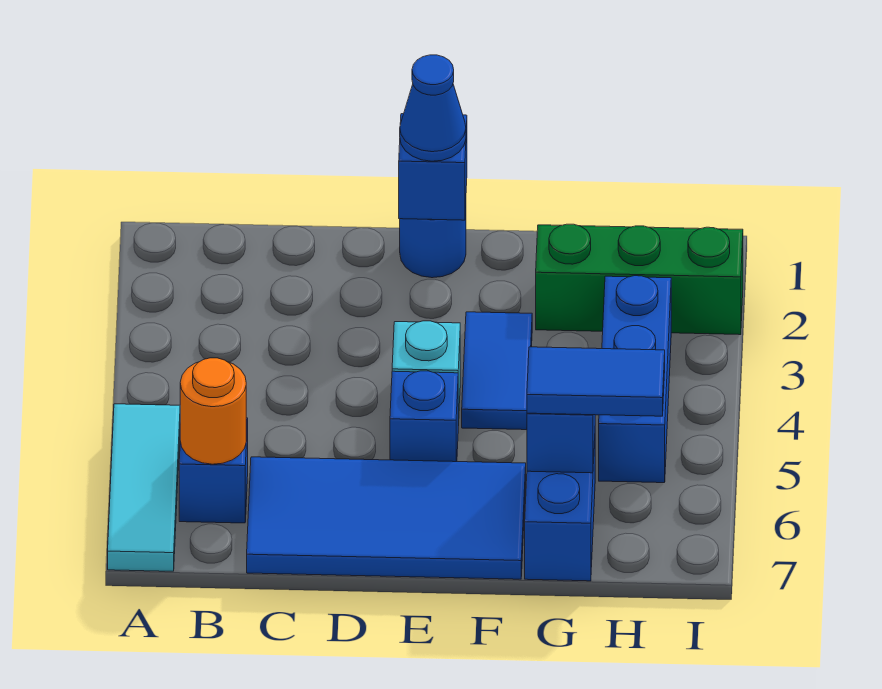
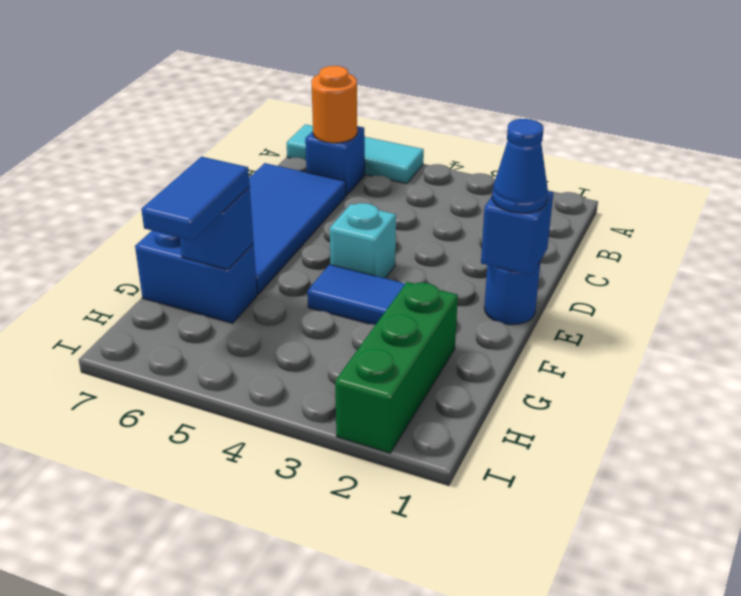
blue brick E5 level 1 -> none
blue brick H3:H5 level 1 -> none

